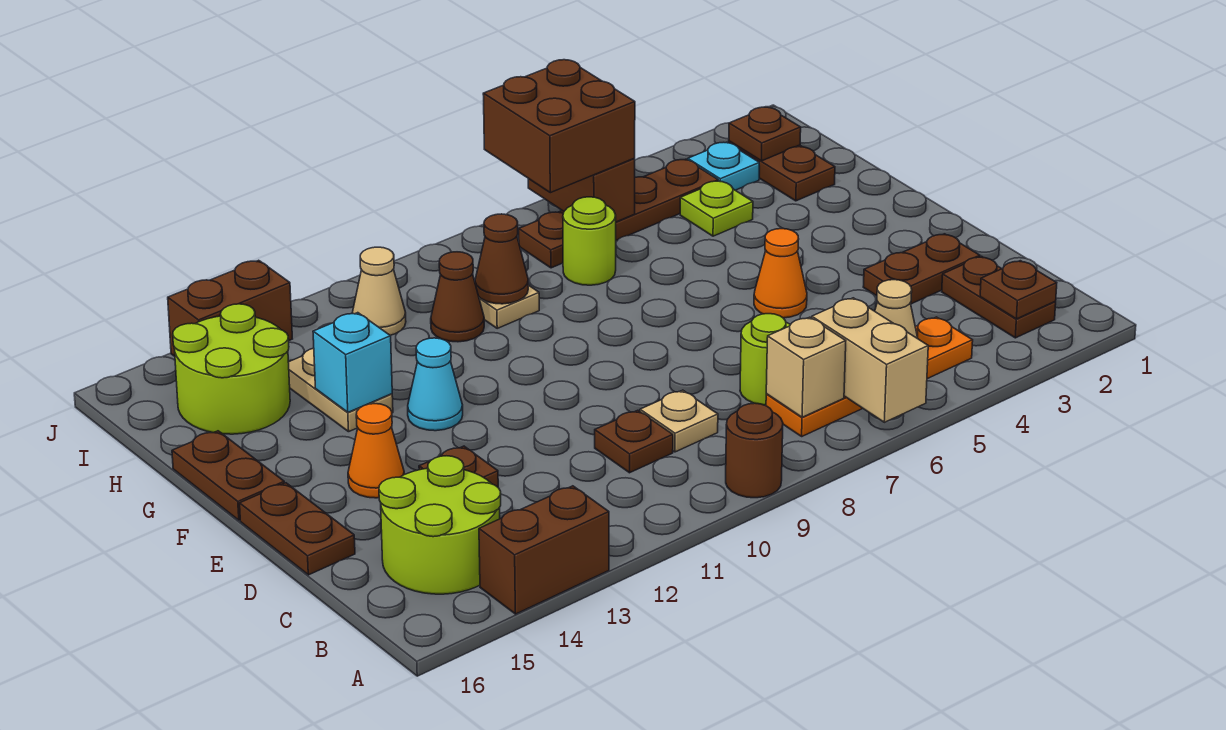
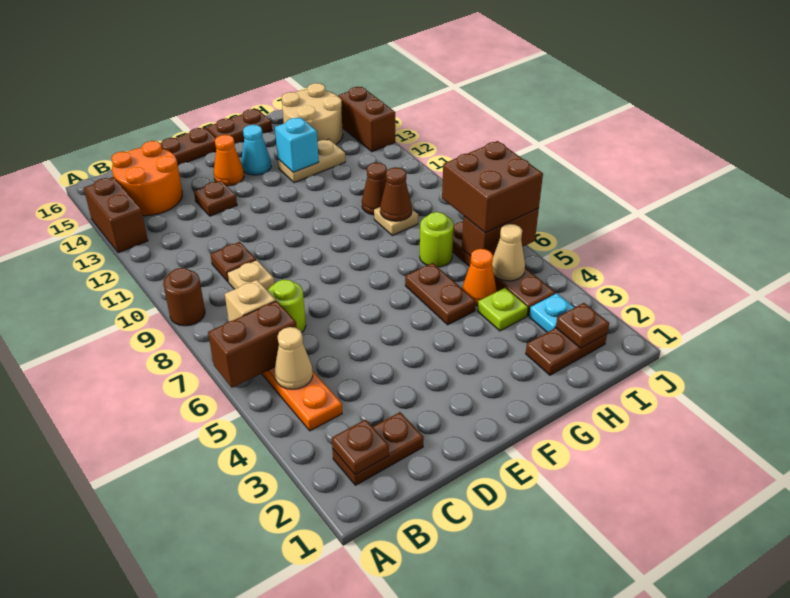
tan brick A6:B6 level 2 -> brown brick A6:B6 level 2
lime round brick B14:C15 level 1 -> orange round brick B14:C15 level 1
brown plate D2:D3 level 1 -> brown plate G5:G6 level 1
orange cone E5 level 1 -> orange cone H5 level 1
cyan cone F12 level 1 -> cyan cone F14 level 1
lime round brick H14:I15 level 1 -> tan round brick H14:I15 level 1
tan cone I11 level 1 -> tan cone I5 level 2

